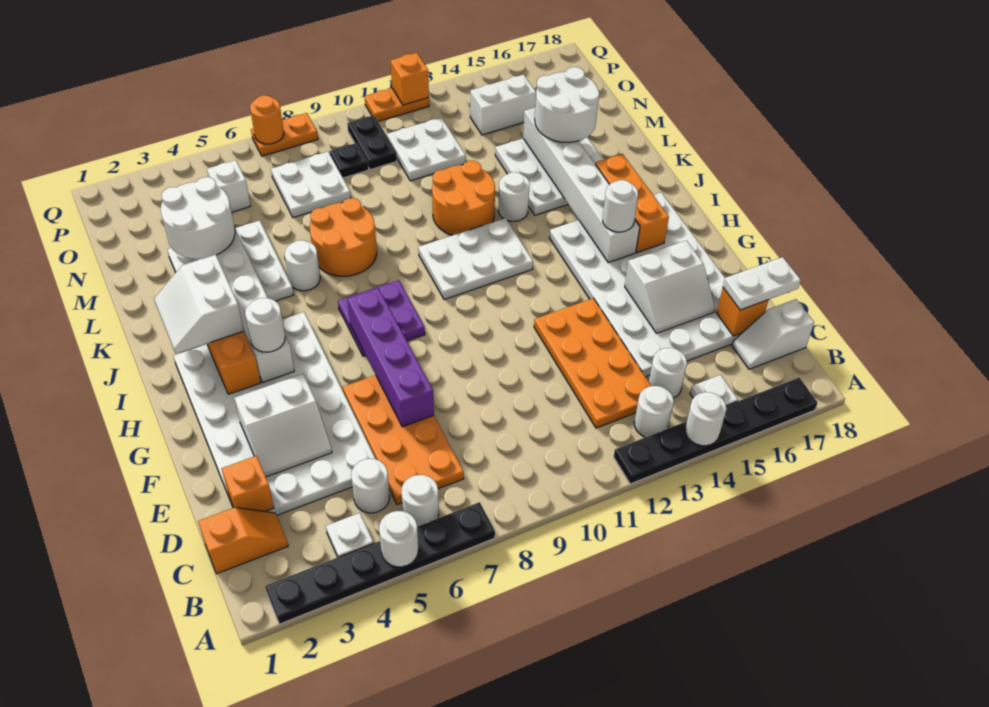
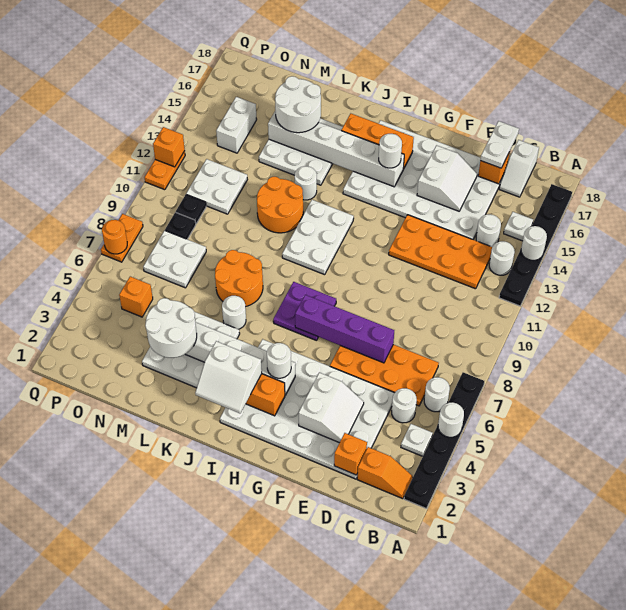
orange slope C1:C2 level 1 top 1 -> orange slope B2:C2 level 1 top C
white brick O5 level 1 -> orange brick O5 level 1
black plate O10:P10 level 1 -> black plate O10 level 1

